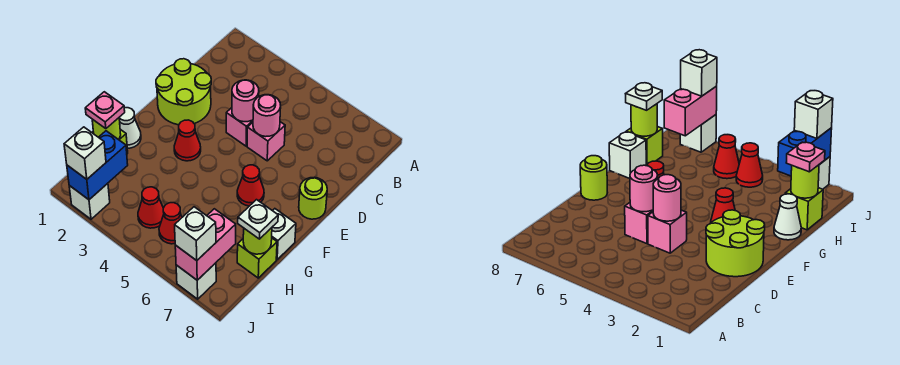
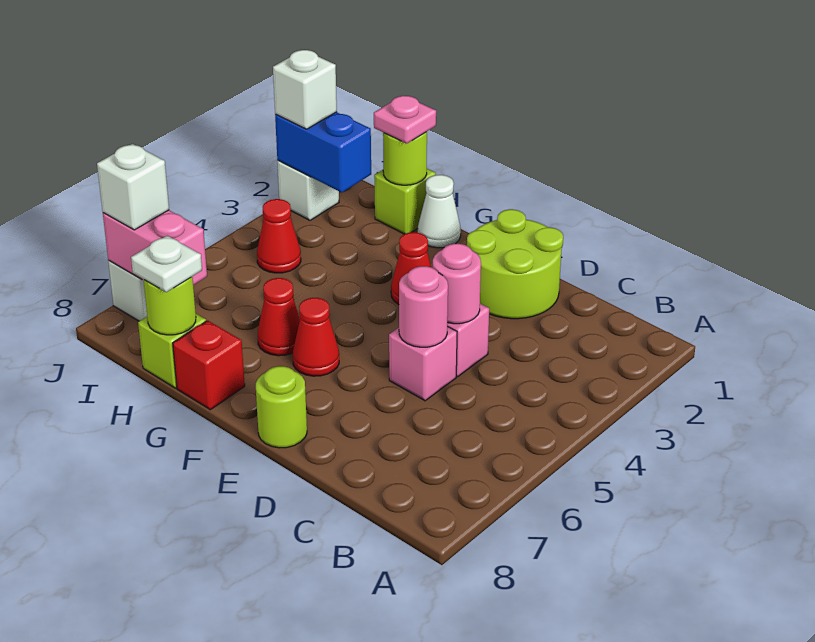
white brick G8 level 1 -> red brick G8 level 1
red cone I5 level 1 -> red cone G6 level 1

